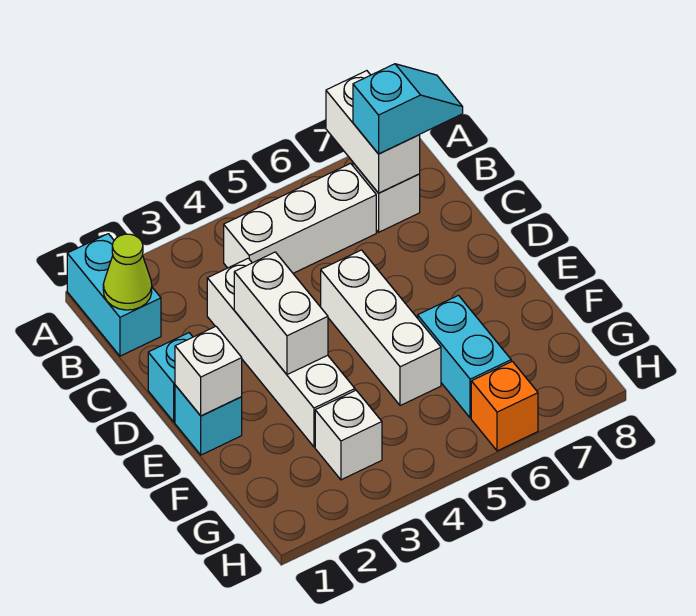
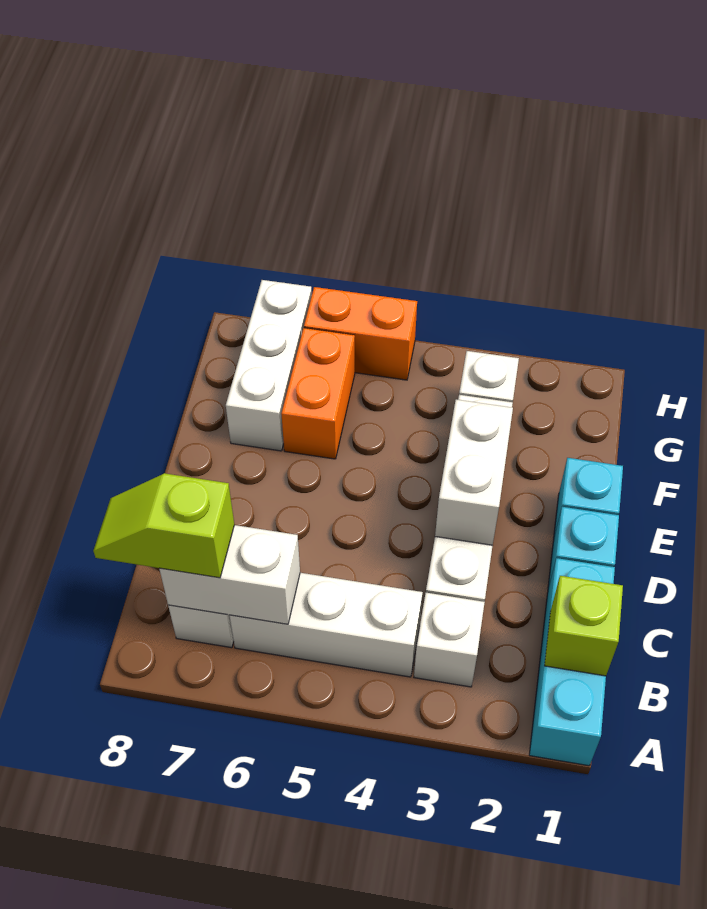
cyan brick A1:B1 level 1 -> cyan brick A1:C1 level 1
white brick A7:B7 level 2 -> white brick B6:B7 level 2
lime cone B1 level 2 -> lime brick B1 level 2
cyan slope B7:B8 level 3 top 7 -> lime slope B7:B8 level 3 top 7
white brick D5:F5 level 1 -> white brick F7:H7 level 1
white brick E1 level 2 -> white brick B3 level 1
cyan brick F6:G6 level 1 -> orange brick F6:G6 level 1
orange brick H6 level 1 -> orange brick H5:H6 level 1

